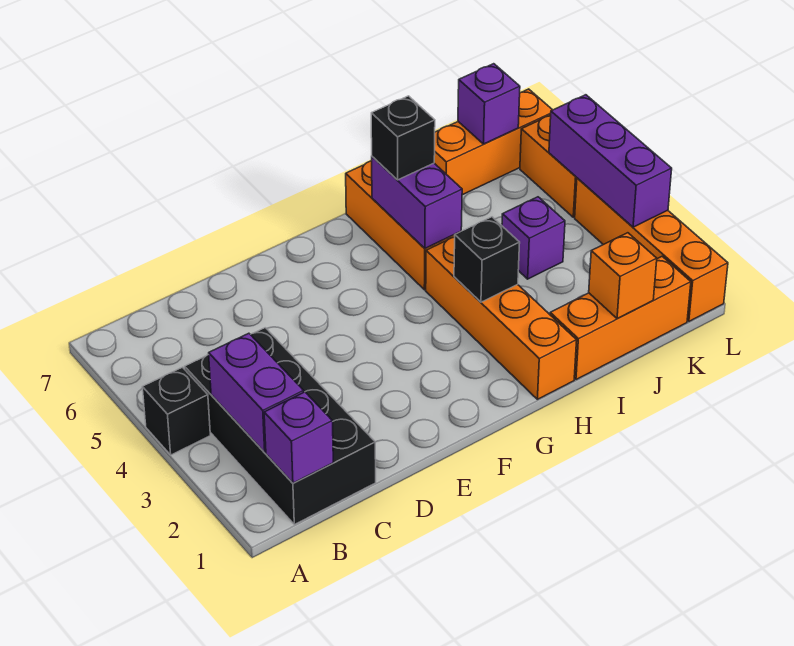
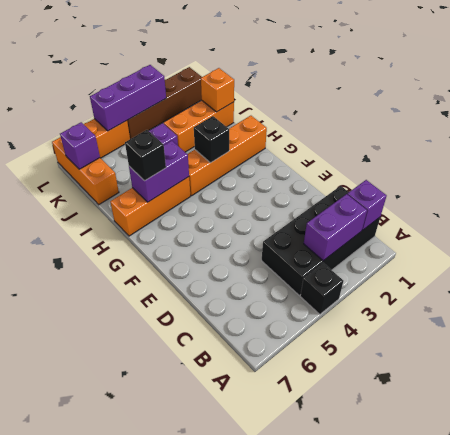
orange brick I1:K1 level 1 -> orange brick J1:J3 level 1
orange brick L1:L4 level 1 -> brown brick L1:L4 level 1

